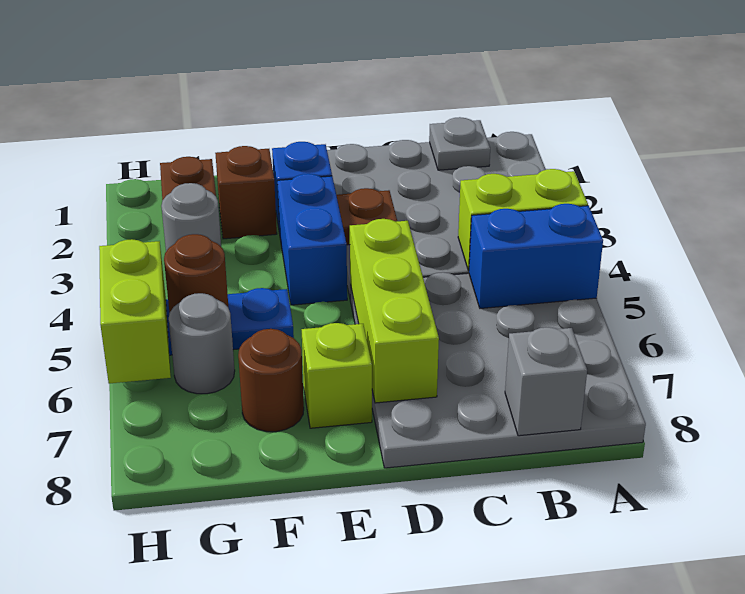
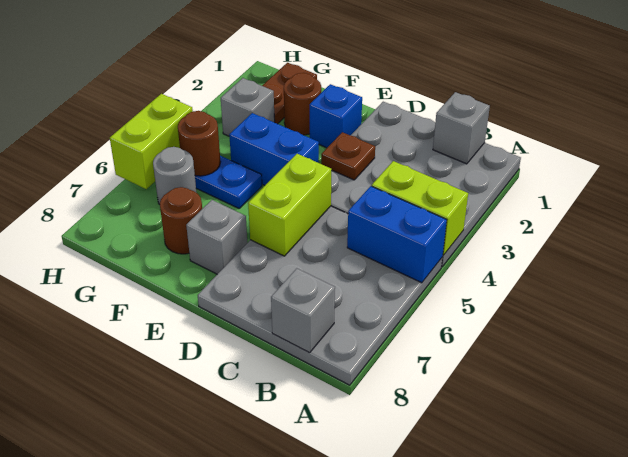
grey plate B1 level 2 -> grey brick B1 level 2
lime brick D5:D7 level 2 -> lime brick D5:D6 level 2
blue brick E3:E4 level 1 -> blue brick E4:F4 level 1
lime brick E7 level 1 -> grey brick E7 level 1
brown brick F2 level 1 -> brown round brick F2 level 1
grey round brick G3 level 1 -> grey brick G3 level 1

